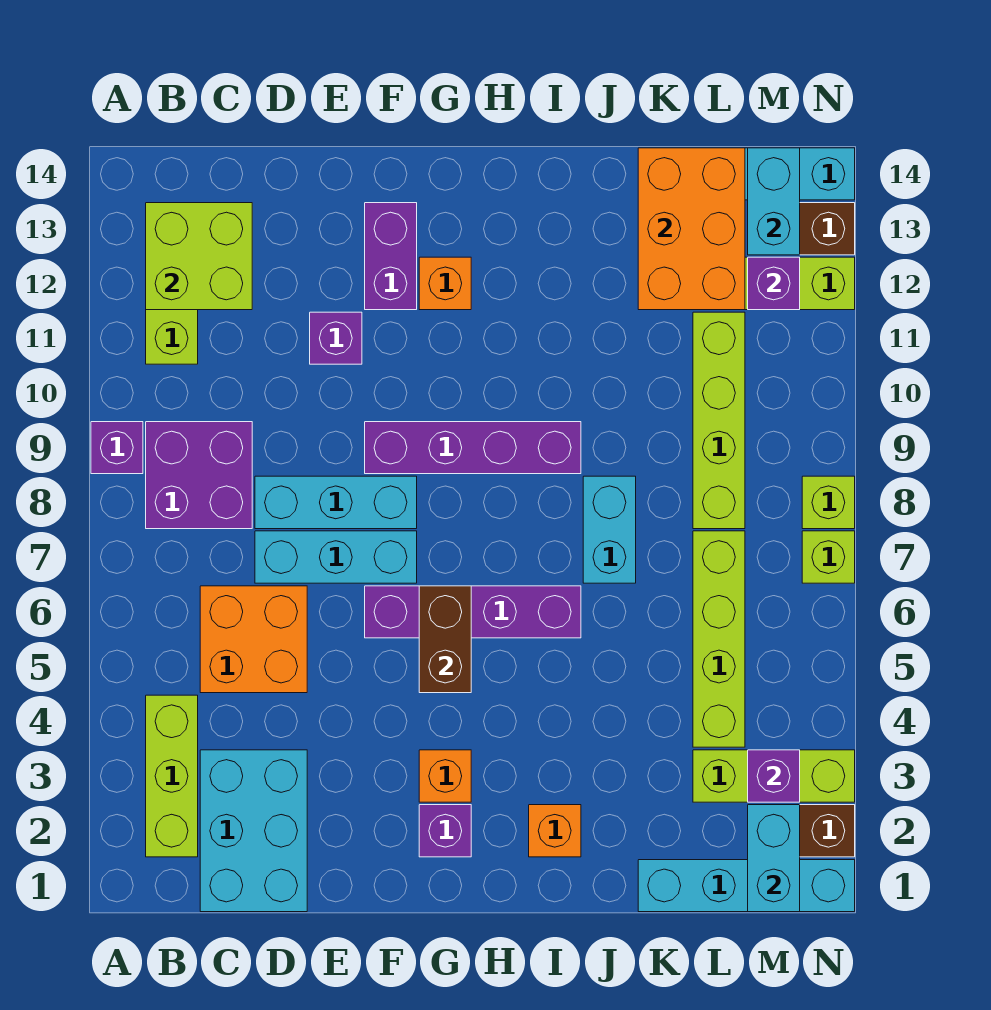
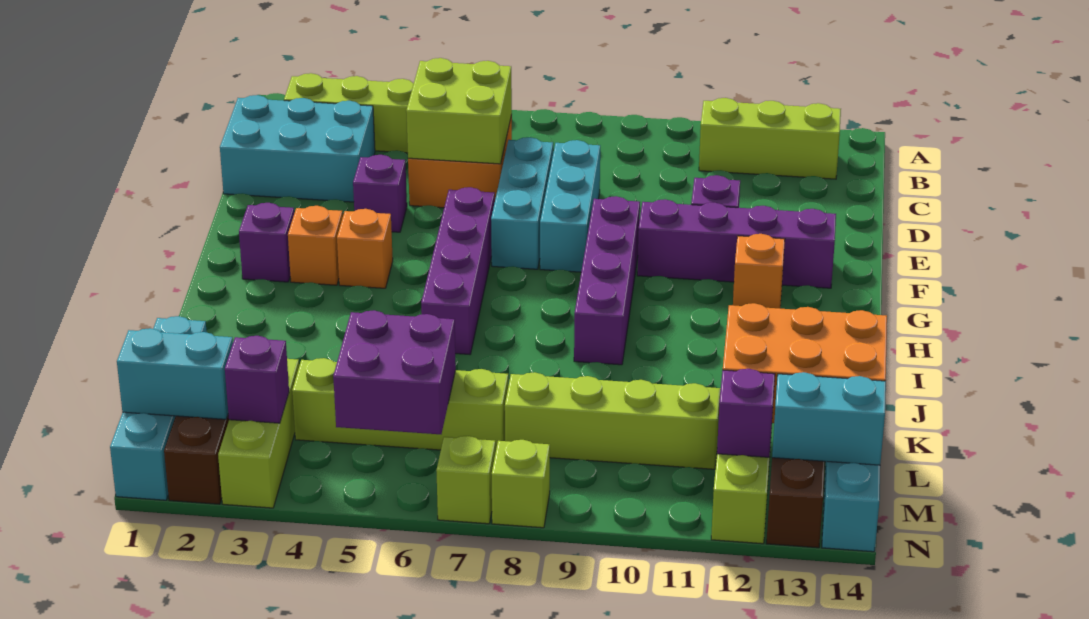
purple brick A9 level 1 -> purple brick E4 level 1
purple brick B8:C9 level 1 -> purple brick L5:M6 level 2
lime brick B12:C13 level 2 -> lime brick C5:D6 level 2
purple brick F12:F13 level 1 -> purple brick F10:F13 level 1
brown brick G5:G6 level 2 -> none
orange brick I2 level 1 -> orange brick G4 level 1
cyan brick J7:J8 level 1 -> none

